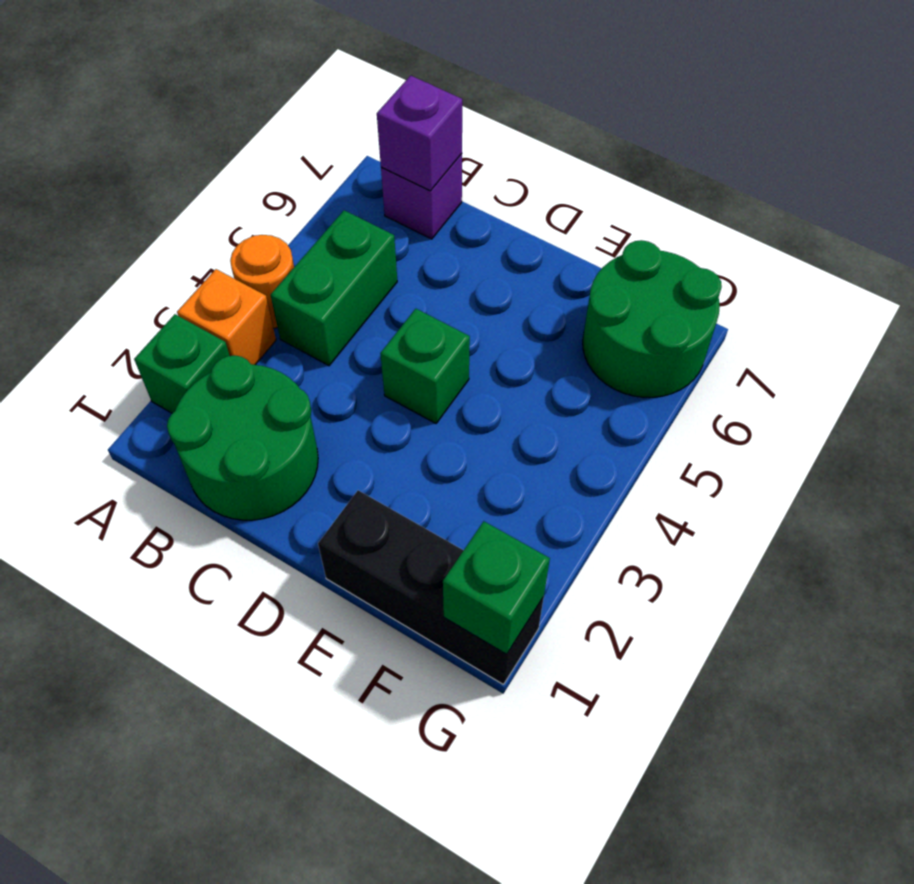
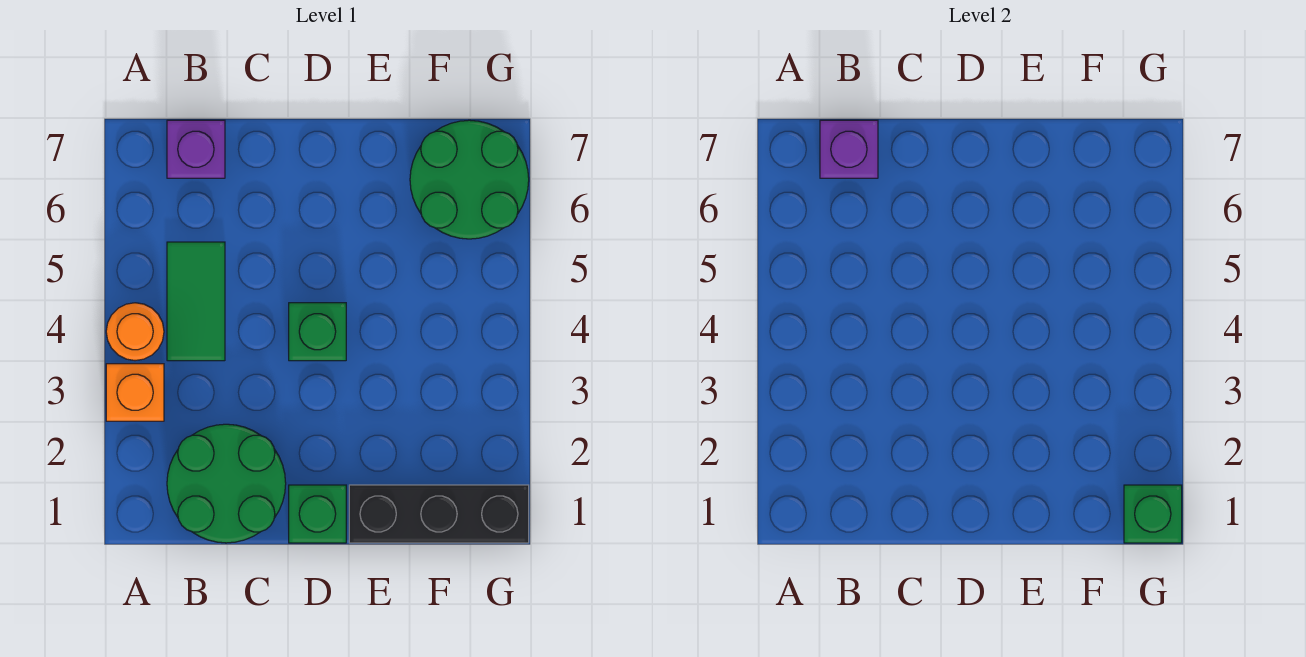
green brick A2 level 1 -> green brick D1 level 1
green brick B4:B5 level 1 -> green tile B4:B5 level 1

